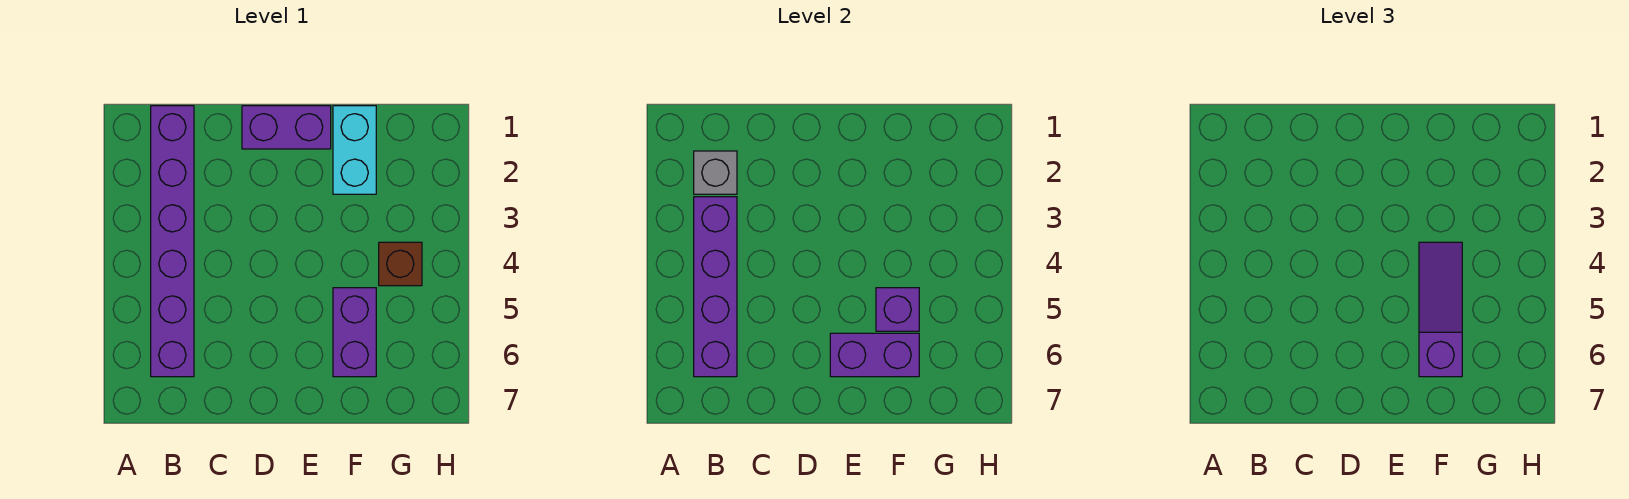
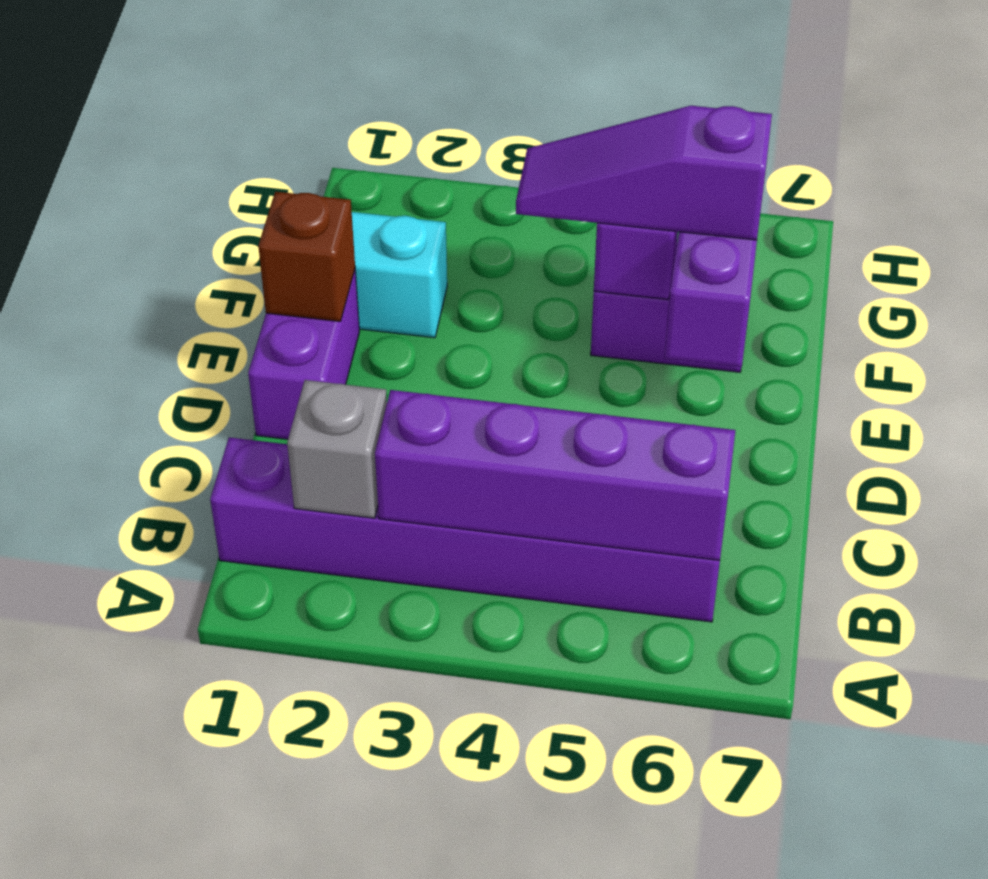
brown brick G4 level 1 -> brown brick E1 level 2

